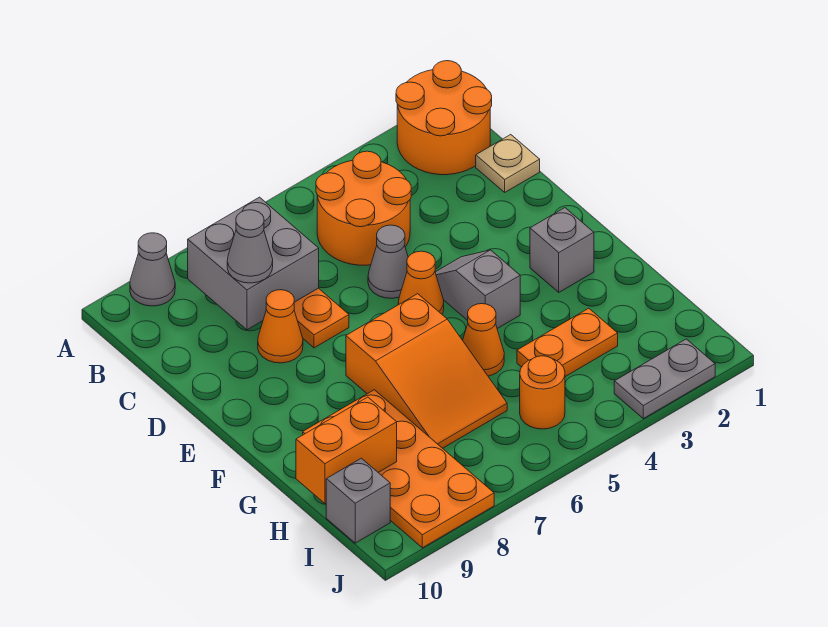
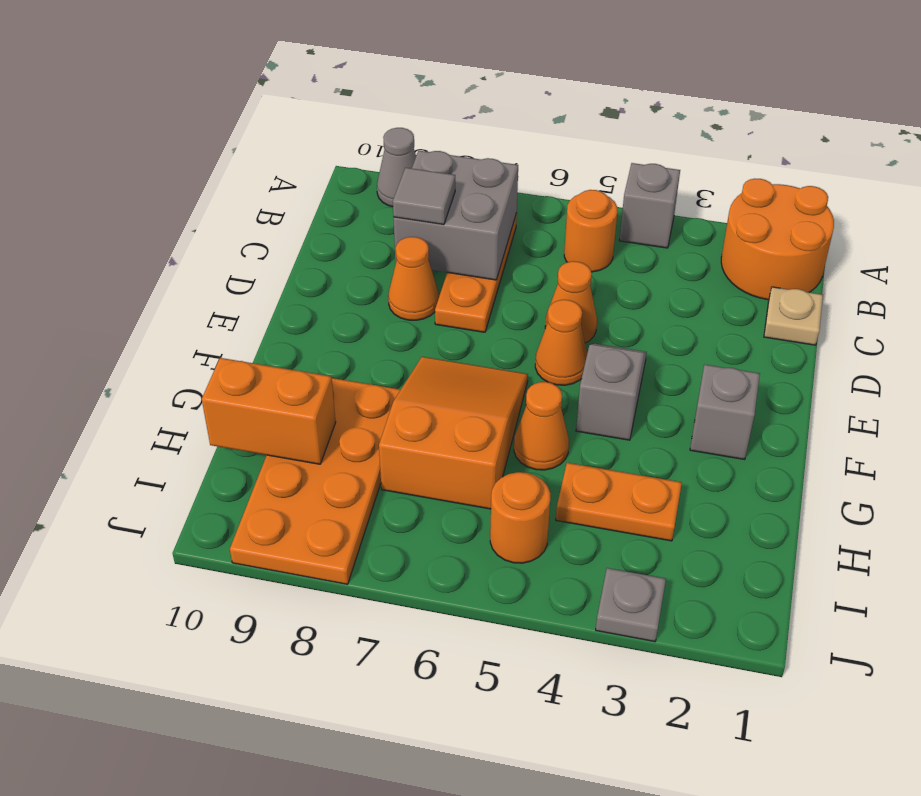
orange round brick B4:C5 level 1 -> orange round brick B5 level 1
grey cone C8 level 3 -> grey tile C8 level 3
grey cone D5 level 1 -> orange cone D5 level 1
orange slope F6:H7 level 1 top F -> orange slope F6:H7 level 1 top H
grey brick I10 level 1 -> grey brick A4 level 1
grey plate J2:J3 level 1 -> grey plate J3 level 1

